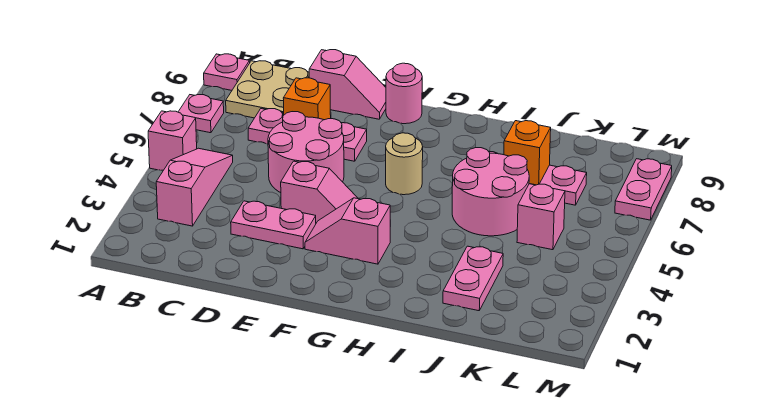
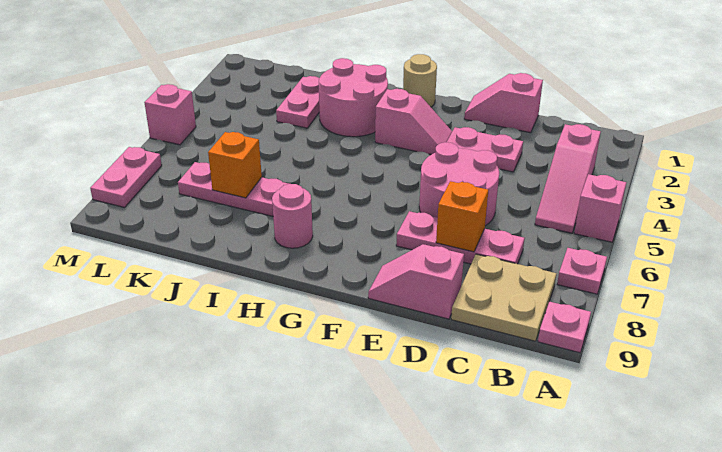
pink slope E4:F4 level 1 top E -> pink slope D1:E1 level 1 top D
pink round brick F9 level 1 -> pink round brick H8 level 1
tan round brick G6 level 1 -> tan round brick G1 level 1
pink round brick I5:J6 level 1 -> pink round brick H2:I3 level 1
pink brick K5 level 1 -> pink brick M5 level 1

